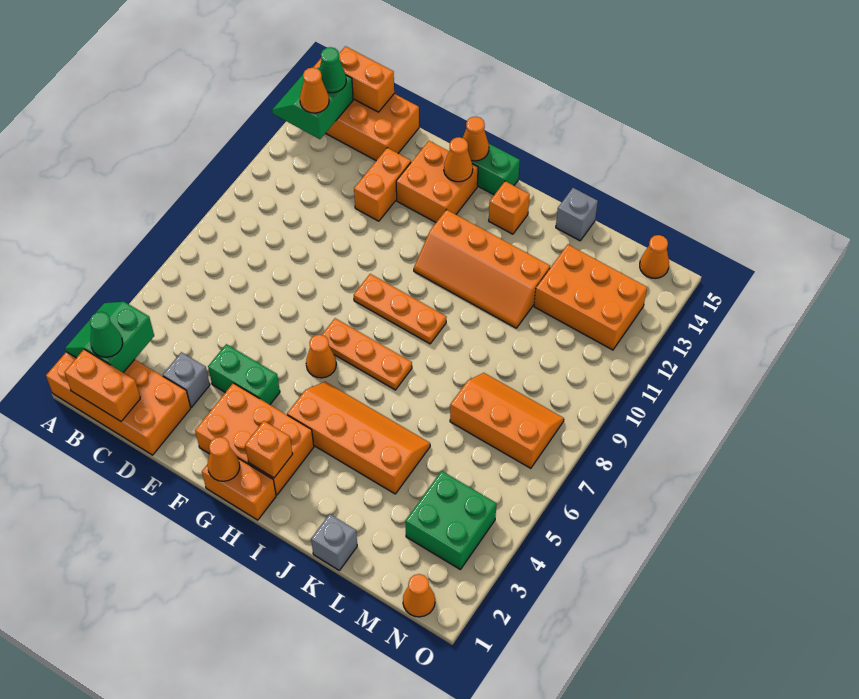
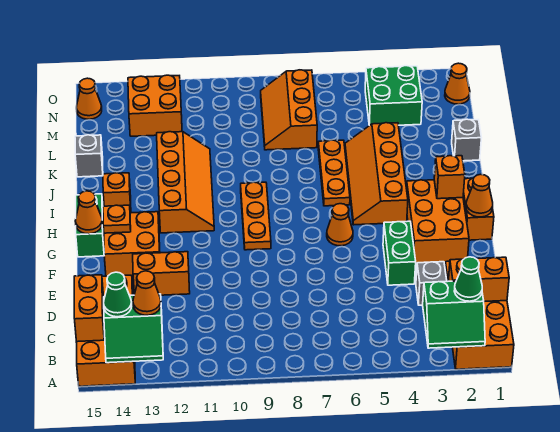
orange brick B1:C1 level 2 -> orange brick C1:C2 level 2
orange plate G7:I7 level 1 -> orange plate I6:K6 level 1
orange cone G14 level 2 -> orange plate G14 level 2
orange brick L12:N13 level 1 -> orange brick M12:N13 level 1

